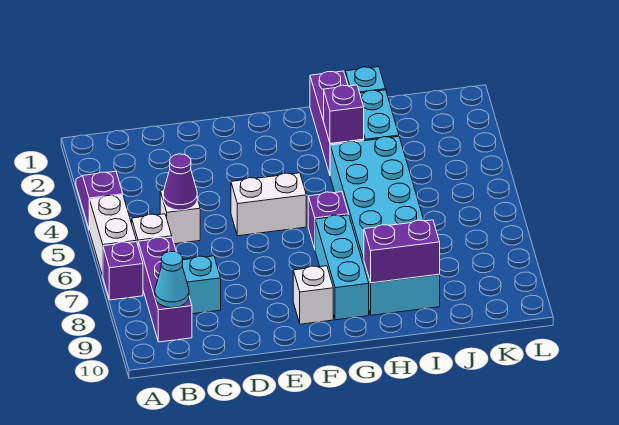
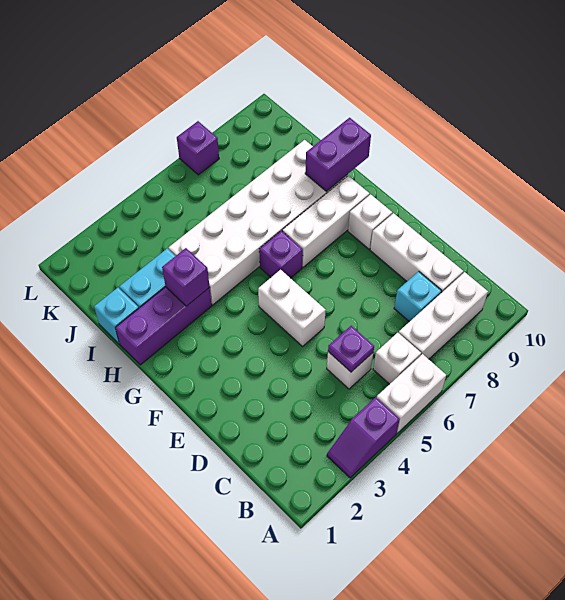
purple brick A7 level 1 -> purple brick L7 level 1
purple brick B7:B9 level 1 -> white brick B7:B9 level 1
cyan cone B9 level 2 -> none
purple cone C5 level 2 -> purple plate C5 level 2
none -> white brick C9:E9 level 1
cyan brick G7:G9 level 1 -> white brick G7:G9 level 1
cyan brick H4:I9 level 1 -> white brick H4:I9 level 1
purple brick H9:I9 level 2 -> purple brick H9:H10 level 2

